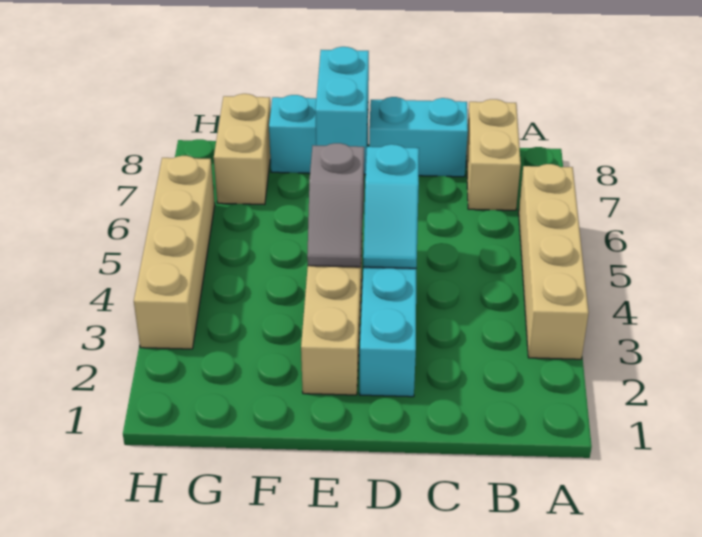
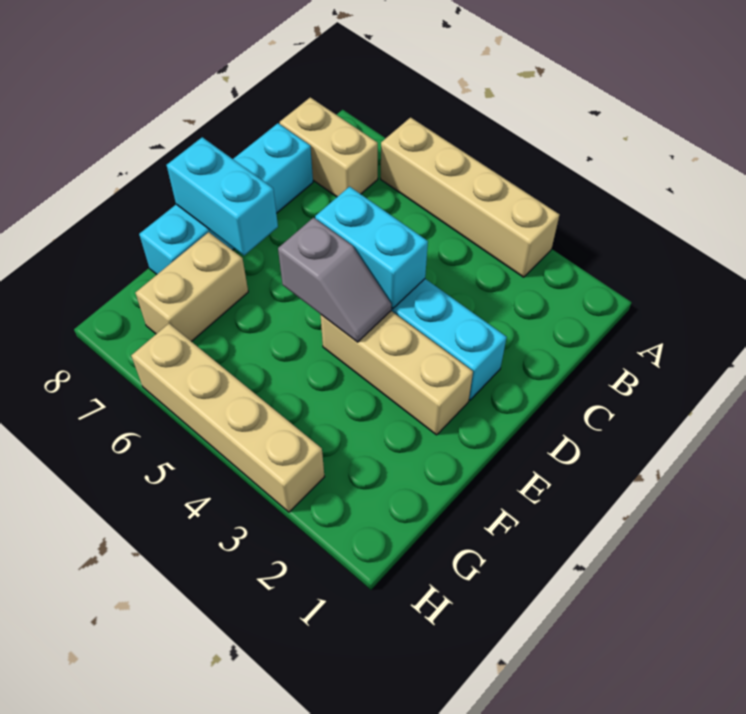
cyan slope D4:D5 level 2 top 5 -> cyan brick D4:D5 level 2
tan brick G7:G8 level 1 -> tan brick F7:G7 level 1

